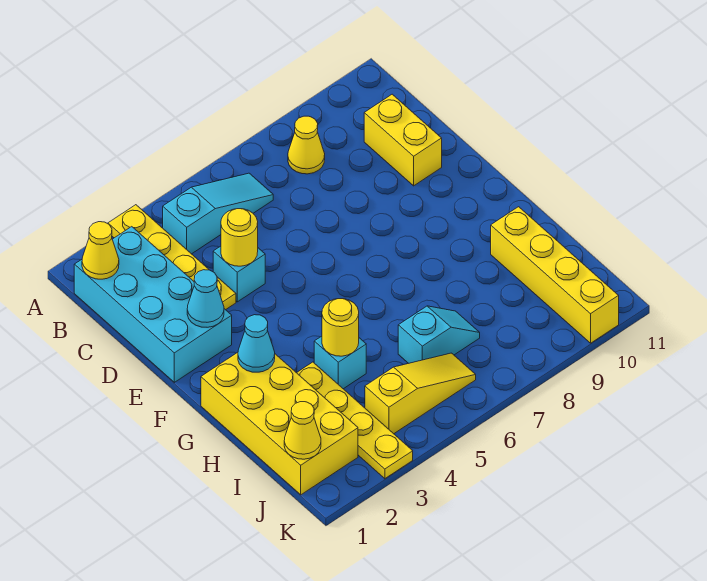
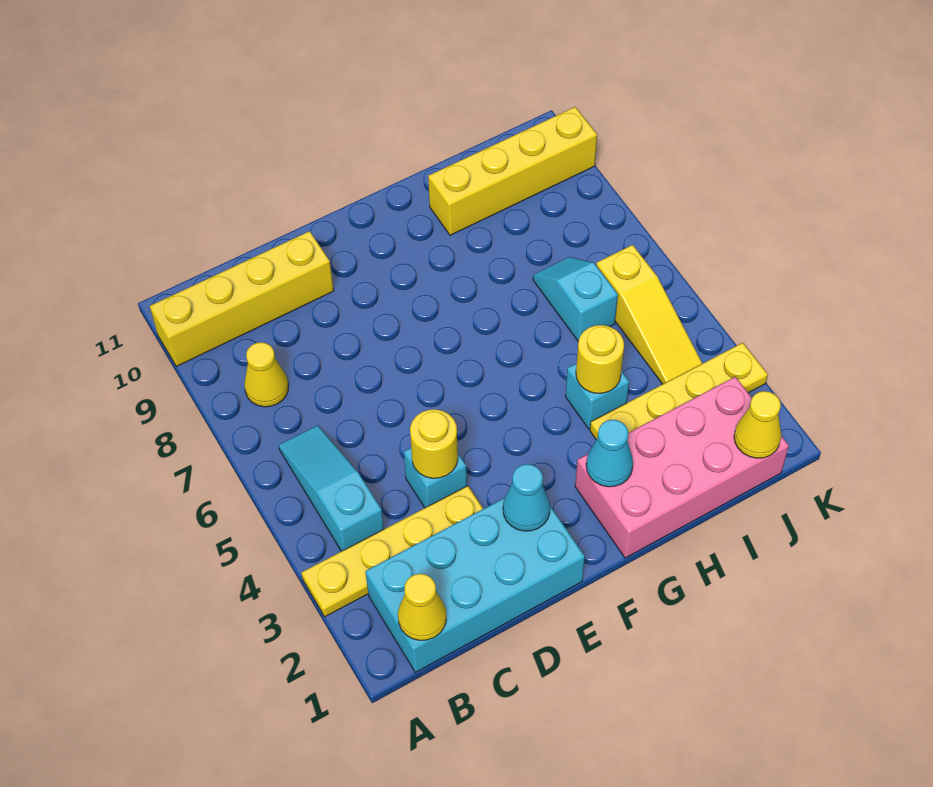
yellow brick C10:D10 level 1 -> yellow brick A10:D10 level 1
yellow brick G1:J2 level 1 -> pink brick G1:J2 level 1
yellow slope J4:J6 level 1 top 4 -> yellow slope J4:J6 level 1 top 6

